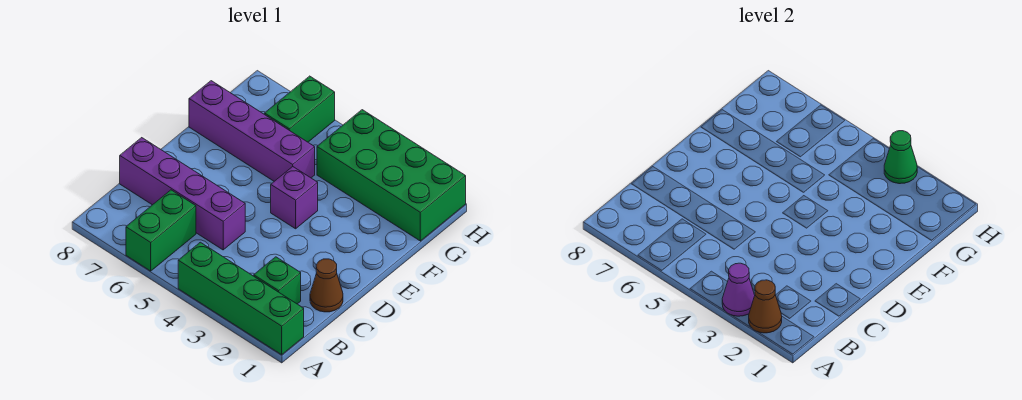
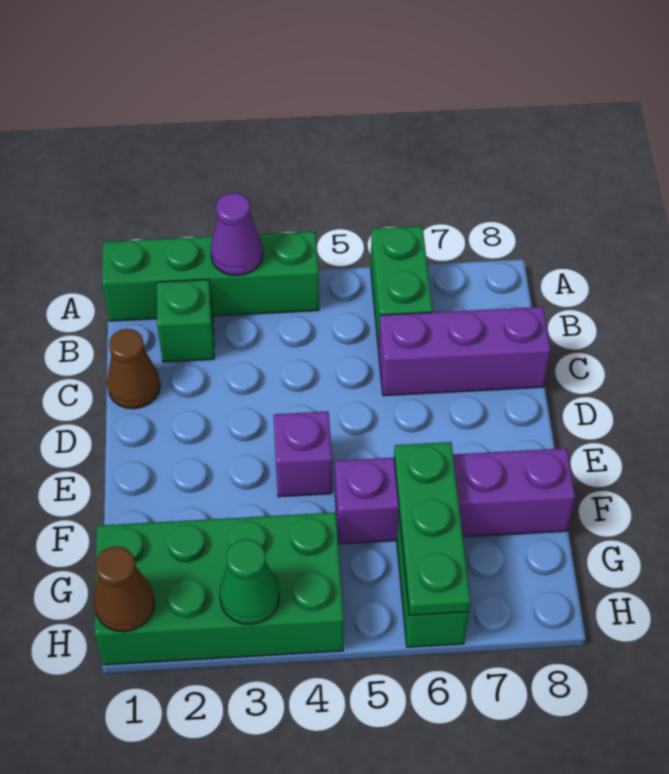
brown cone A2 level 2 -> brown cone H1 level 2
purple brick C5:C8 level 1 -> purple brick C6:C8 level 1
none -> green plate F6:H6 level 2

